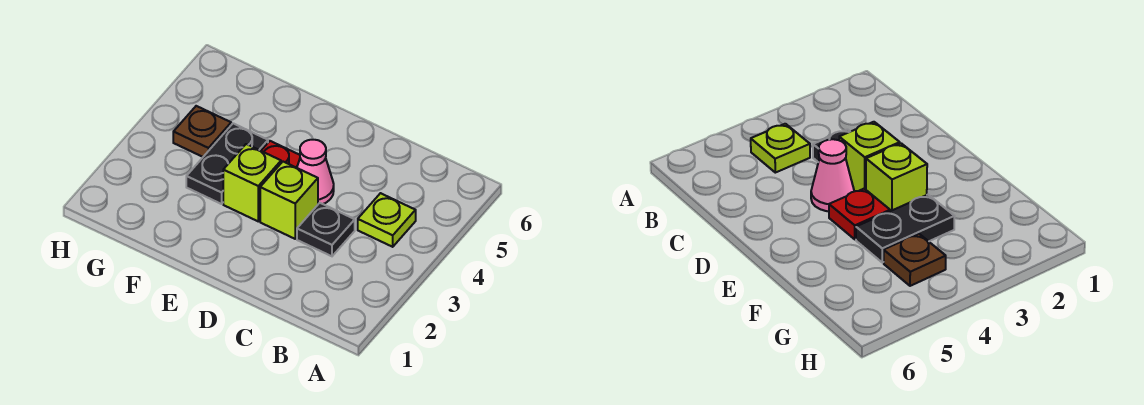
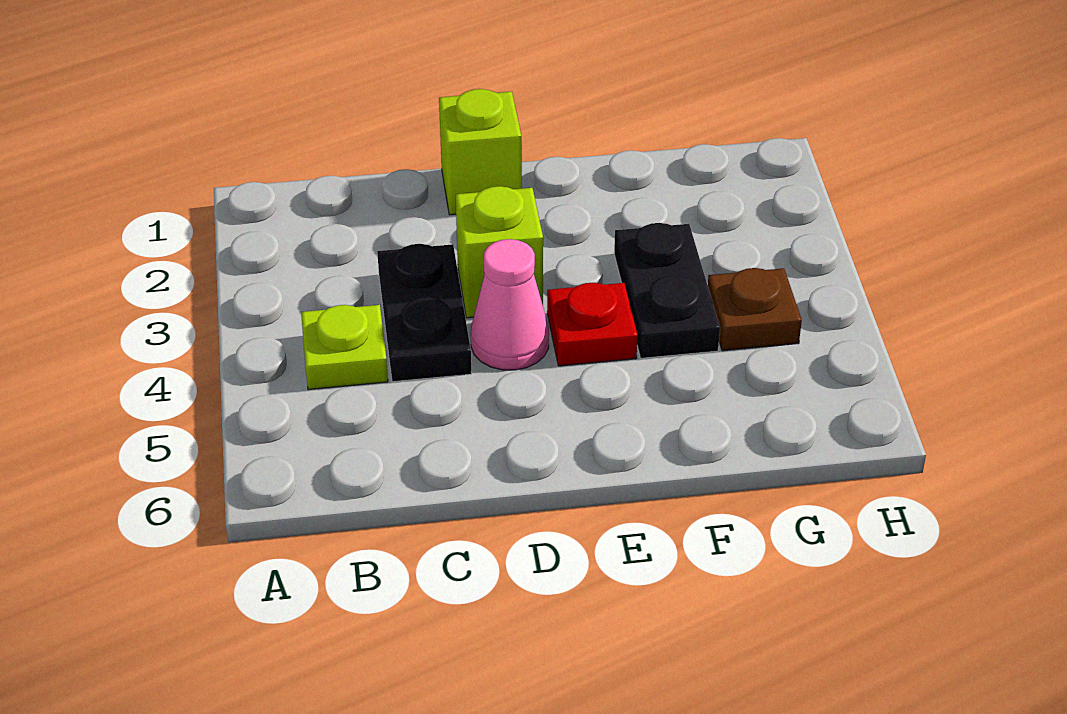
black plate C3 level 1 -> black plate C3:C4 level 1
lime brick E3 level 1 -> lime brick D1 level 1

